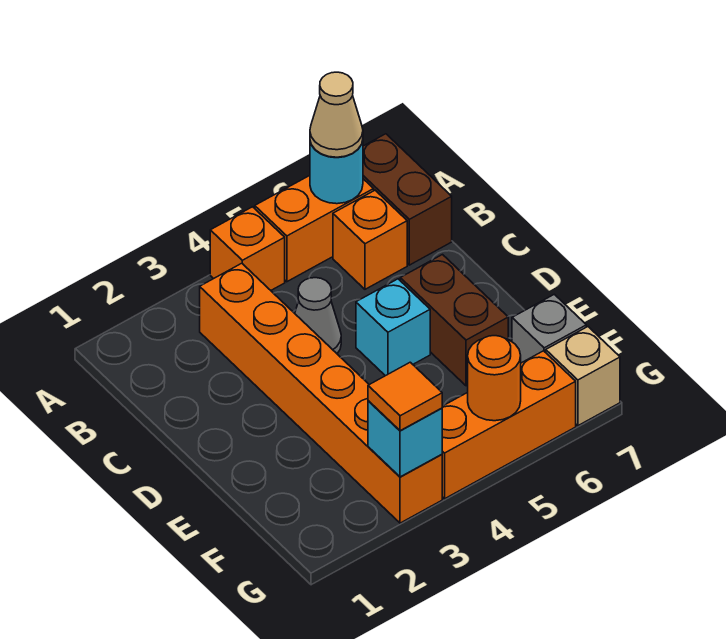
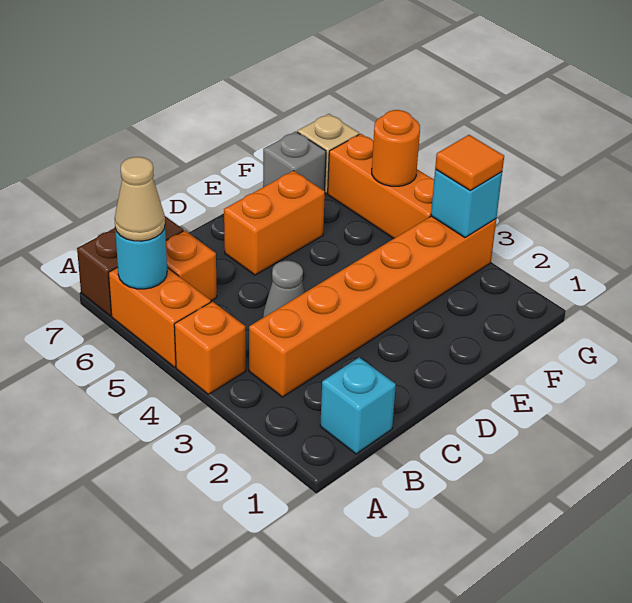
cyan brick D5 level 1 -> cyan brick B1 level 1
brown brick D6:E6 level 1 -> orange brick D6:E6 level 1

